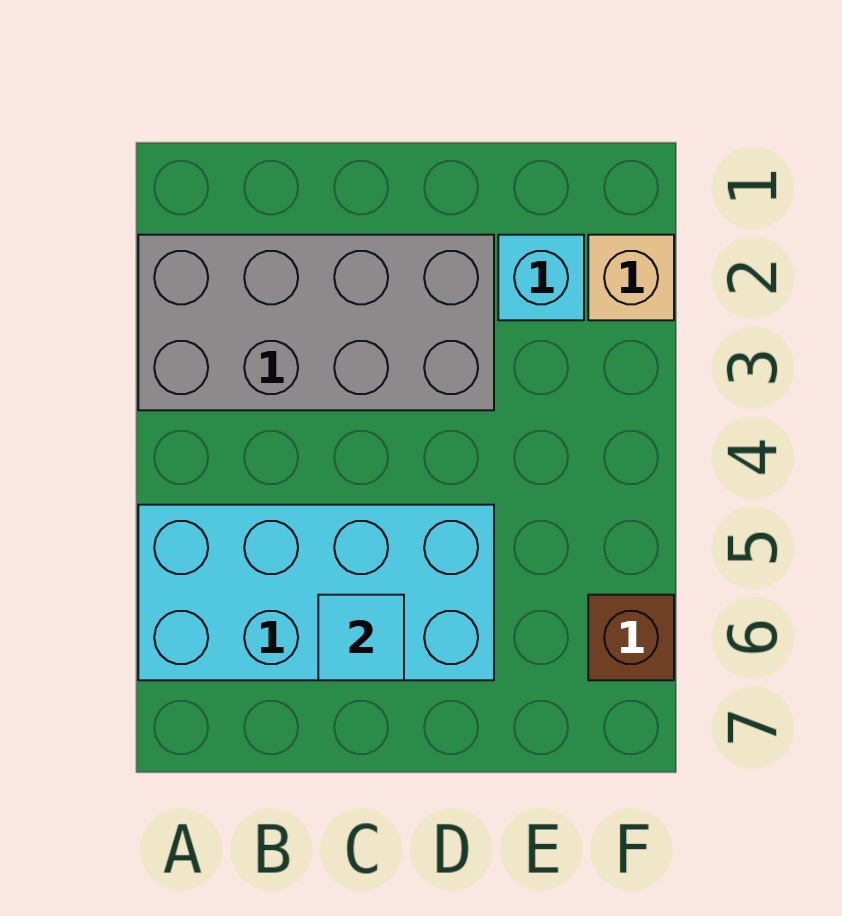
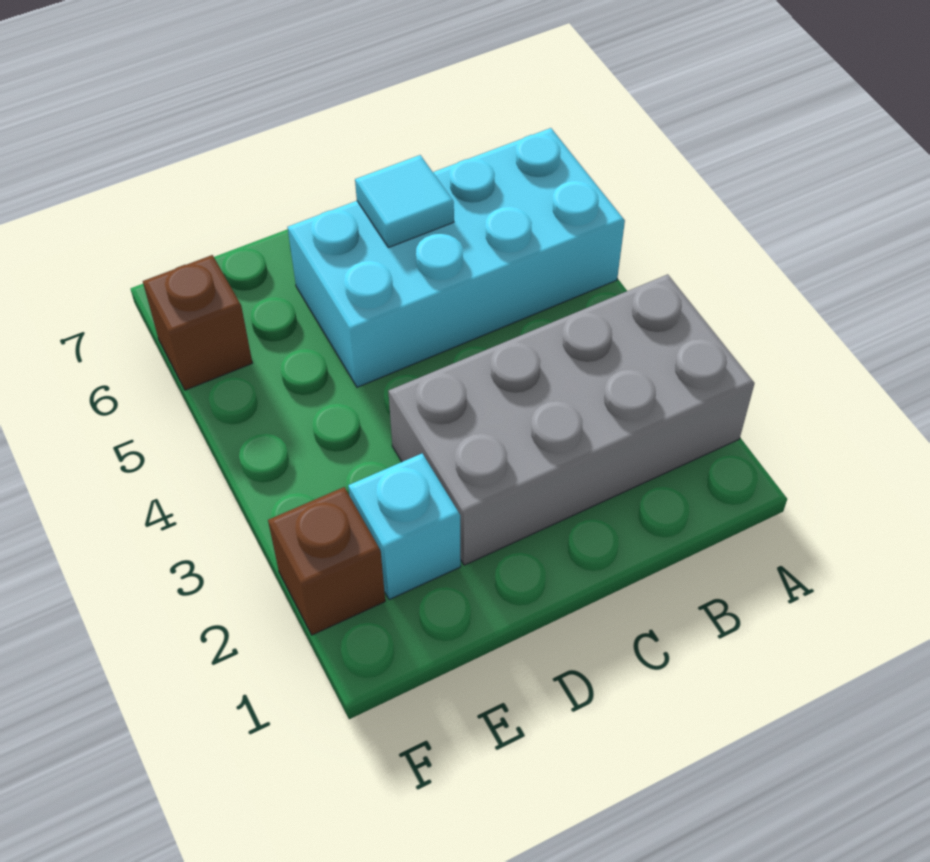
tan brick F2 level 1 -> brown brick F2 level 1

